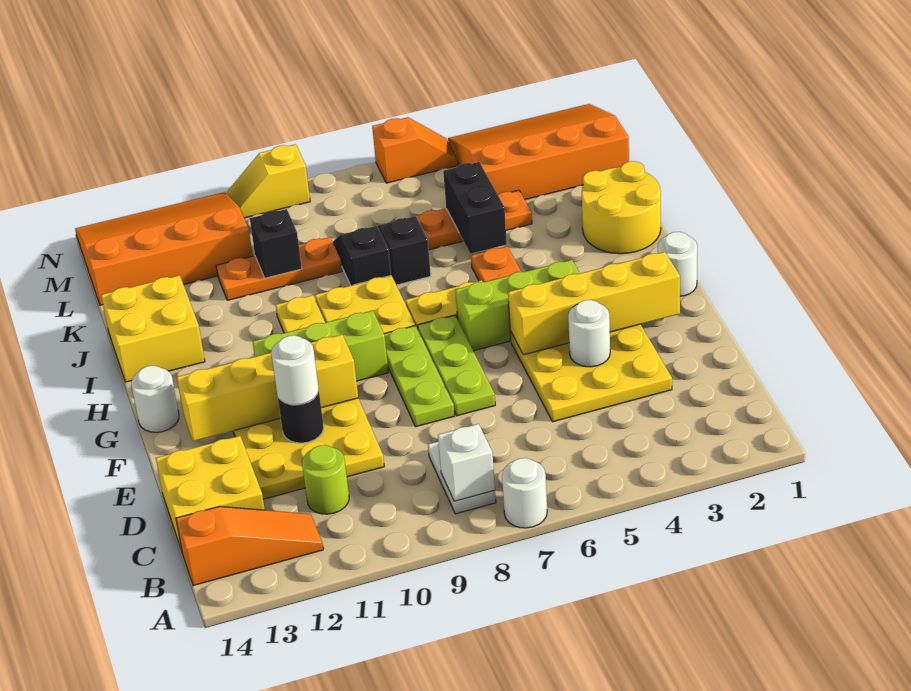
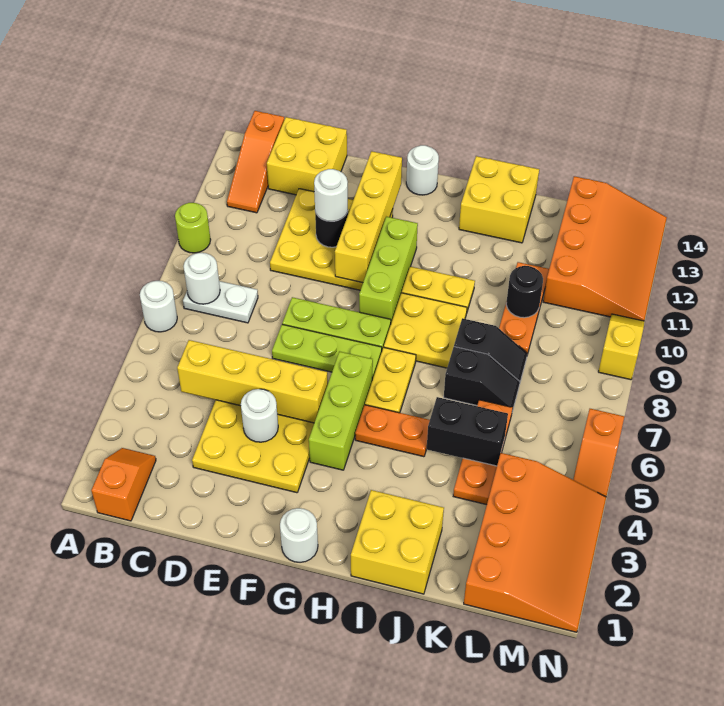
none -> orange slope B1:B2 level 1 top 1
white brick B8 level 2 -> white round brick B8 level 2
lime round brick C11 level 1 -> lime round brick A10 level 1
yellow brick F2:F5 level 2 -> yellow brick C5:F5 level 2
yellow round brick I1:J2 level 1 -> yellow brick I1:J2 level 1
black brick K10 level 2 -> black round brick K10 level 2

